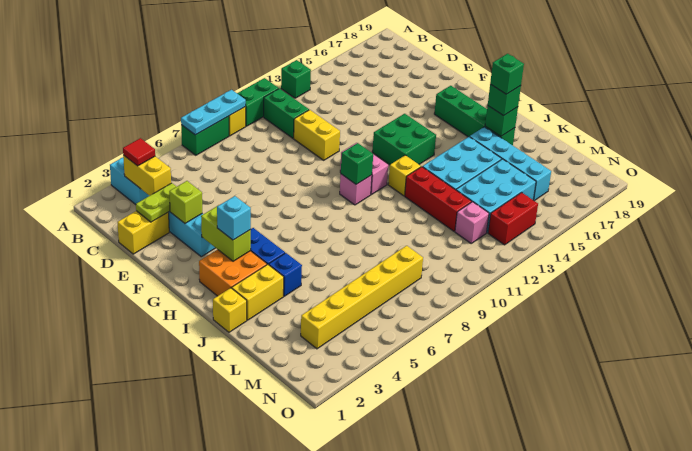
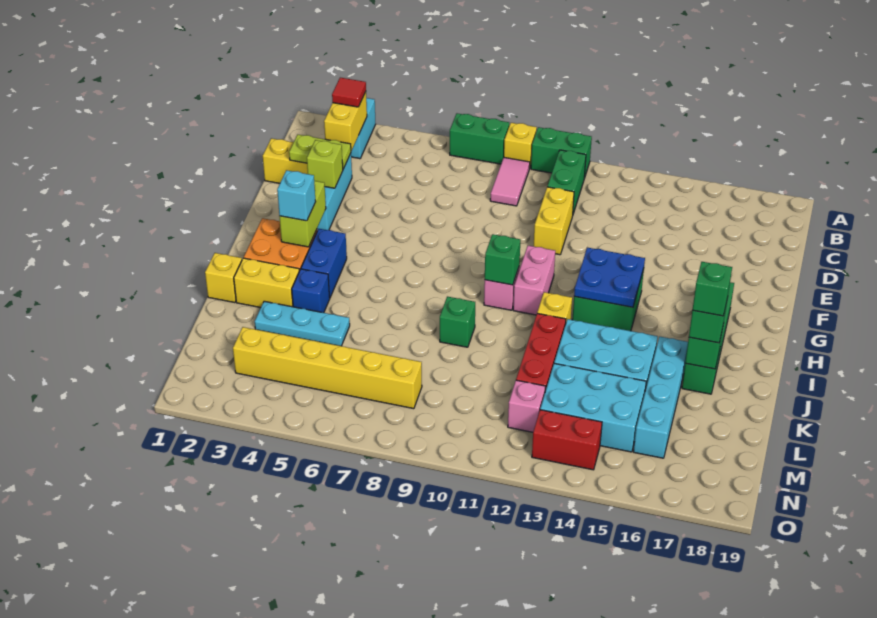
cyan plate A7:A9 level 2 -> cyan plate K3:K5 level 1
green brick A13 level 1 -> green brick J9 level 1
none -> pink tile B9:C9 level 1
none -> blue plate G13:H14 level 2

